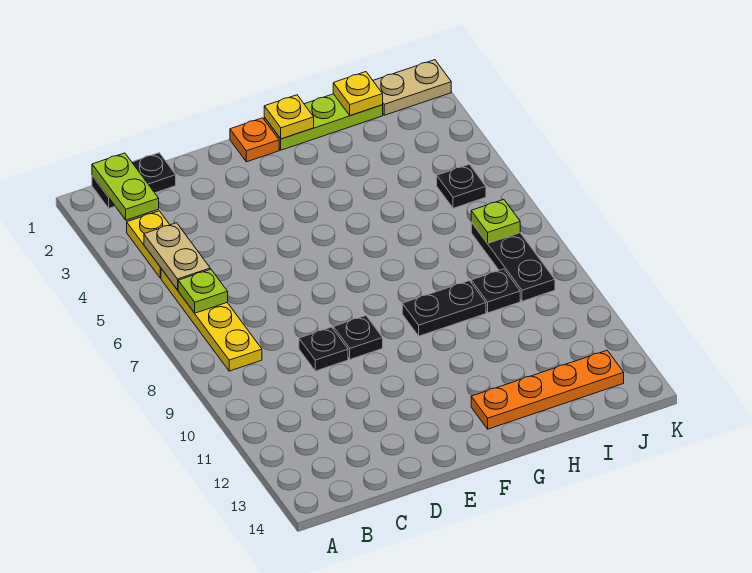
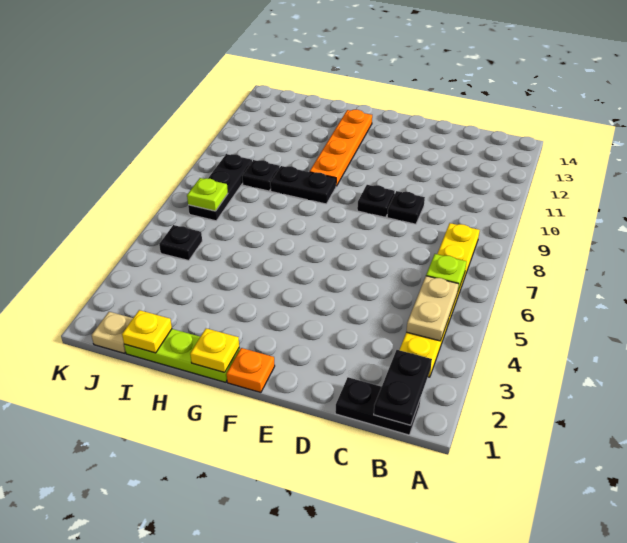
lime plate B1:B2 level 2 -> black plate B1:B2 level 2
orange plate G13:J13 level 1 -> orange plate G10:G13 level 1
tan plate J1:K1 level 1 -> tan plate J1 level 1

